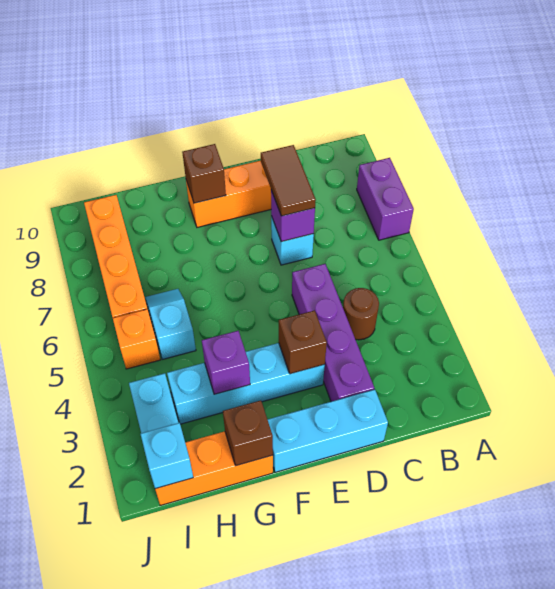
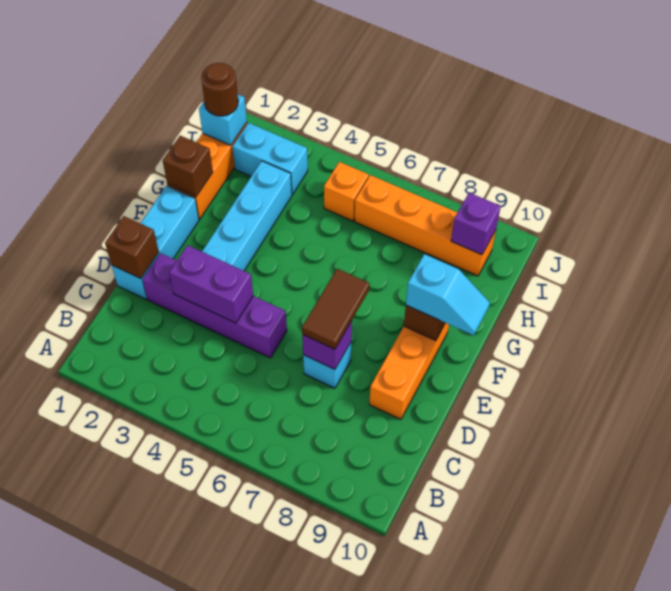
purple brick A7:A8 level 1 -> purple brick D3:D4 level 2
brown round brick C4 level 1 -> brown round brick I1 level 3
brown tile D7:D8 level 3 -> brown tile D7:E7 level 3
brown brick E3 level 2 -> brown brick D1 level 2
purple brick G3 level 2 -> purple brick I9 level 2
cyan slope H5:H6 level 1 top 5 -> cyan slope F9:F10 level 3 top 9

